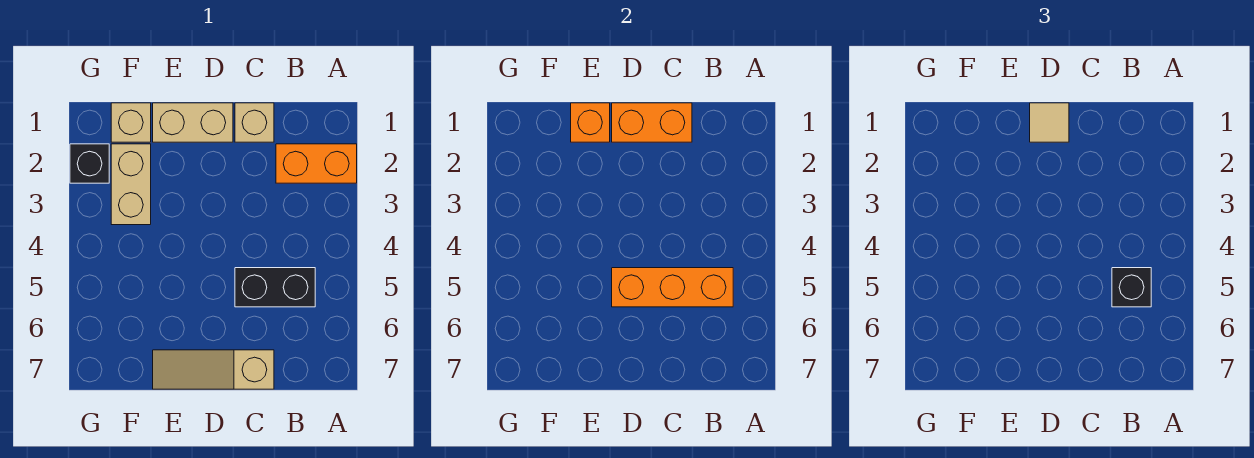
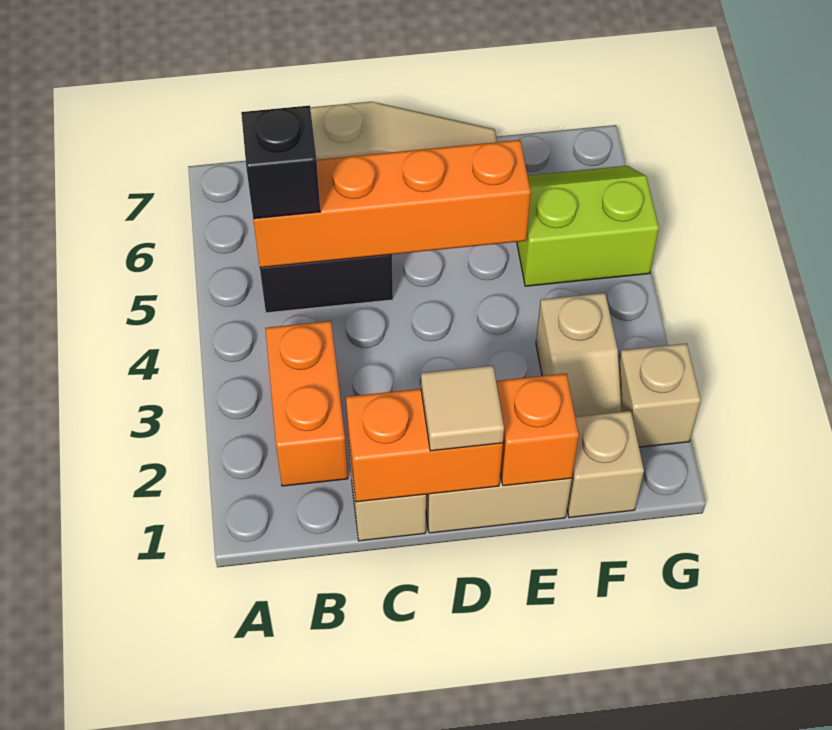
orange brick A2:B2 level 1 -> orange brick B2:B3 level 1
orange brick B5:D5 level 2 -> orange brick B5:E5 level 2
tan brick F2:F3 level 1 -> tan slope F2:F3 level 1 top 3
none -> lime slope F5:G6 level 1 top 5
black brick G2 level 1 -> tan brick G2 level 1

